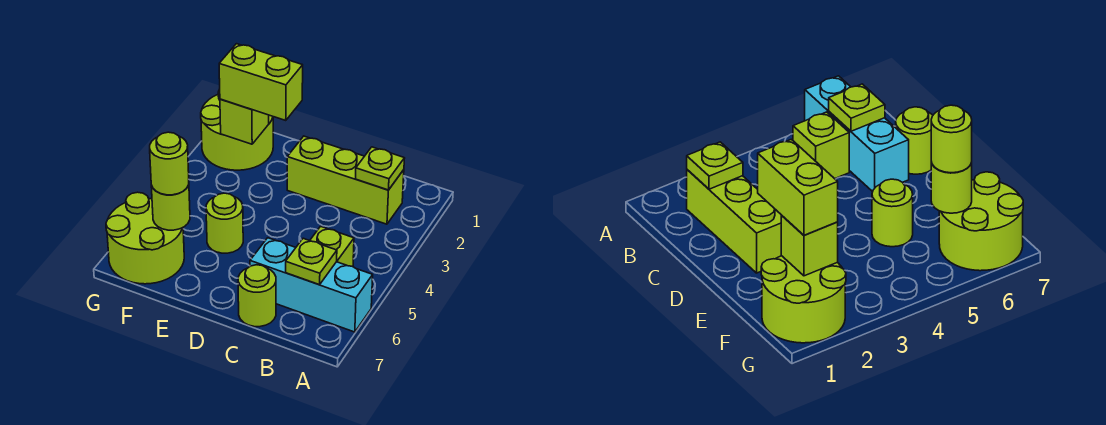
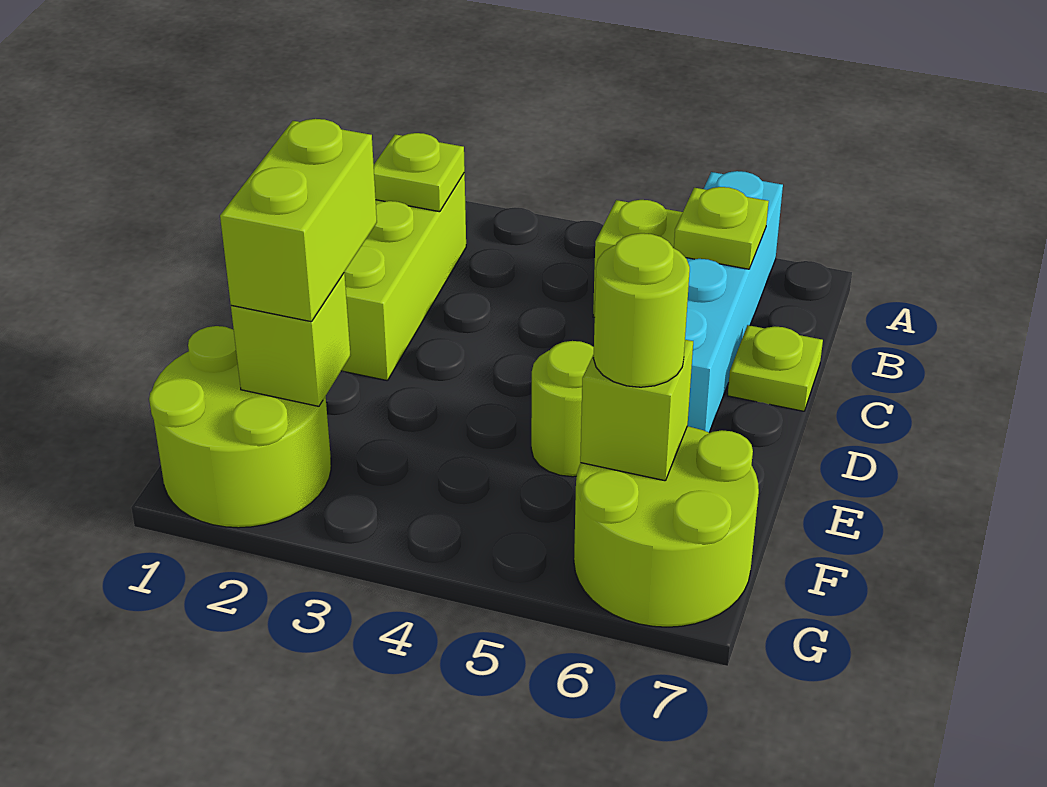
cyan brick A6:C6 level 1 -> cyan brick A6:D6 level 1
lime round brick C7 level 1 -> lime plate C7 level 1
lime round brick F6 level 2 -> lime brick F6 level 2

